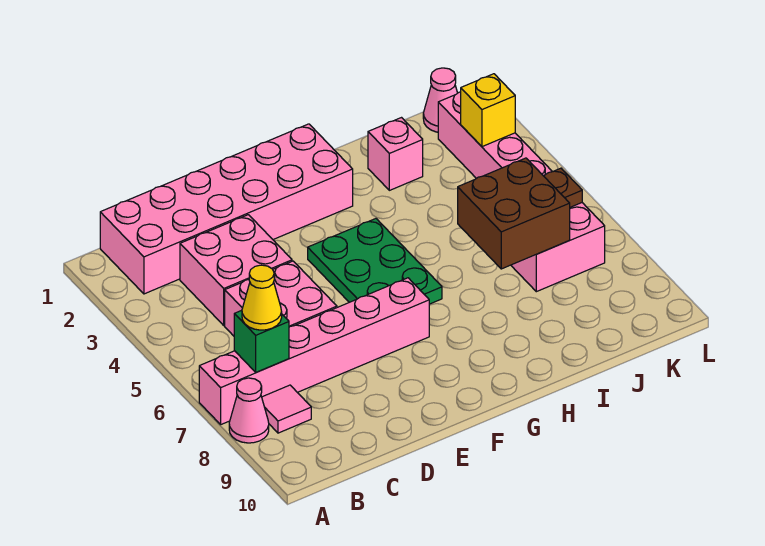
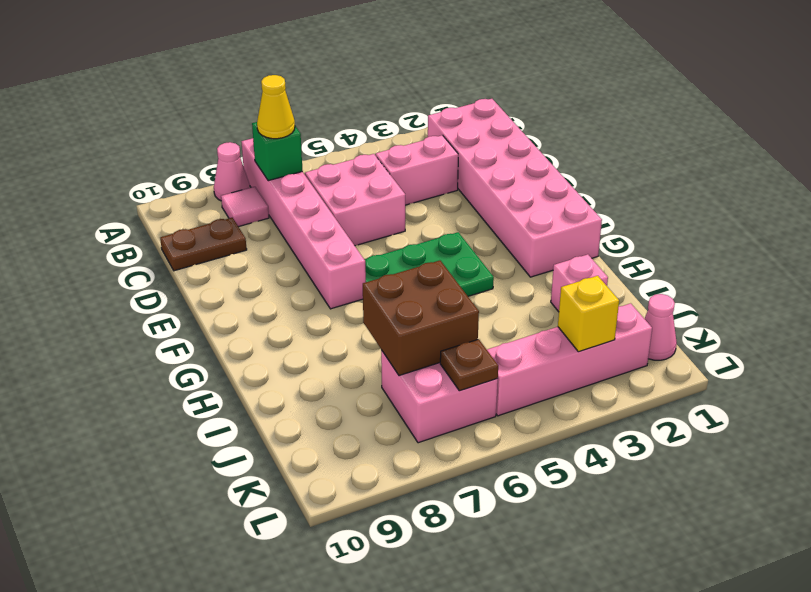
pink brick C3:D4 level 1 -> pink brick C3:C4 level 1
none -> brown plate C9:C10 level 1

